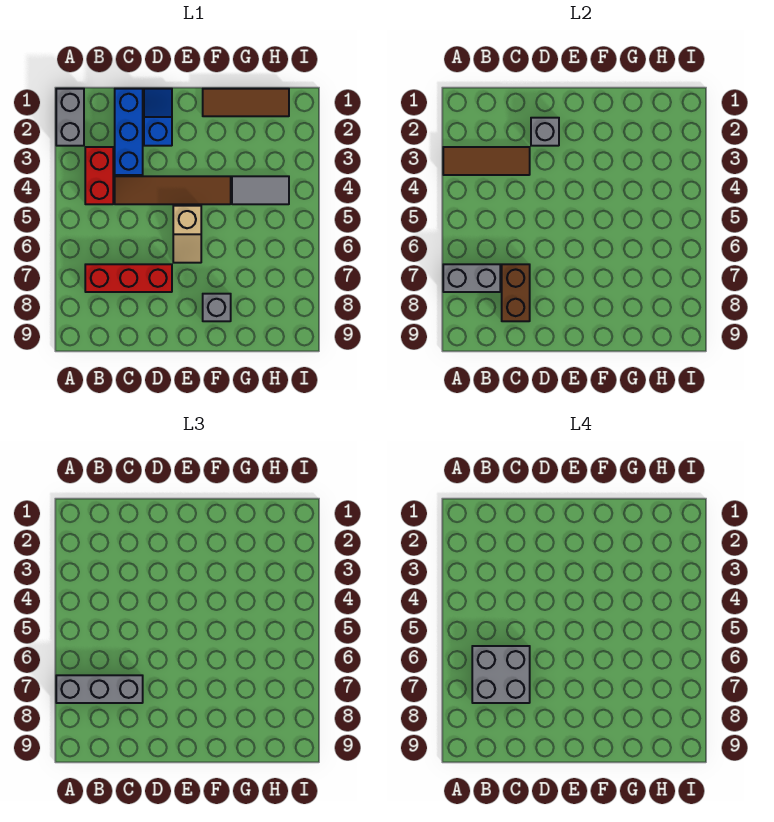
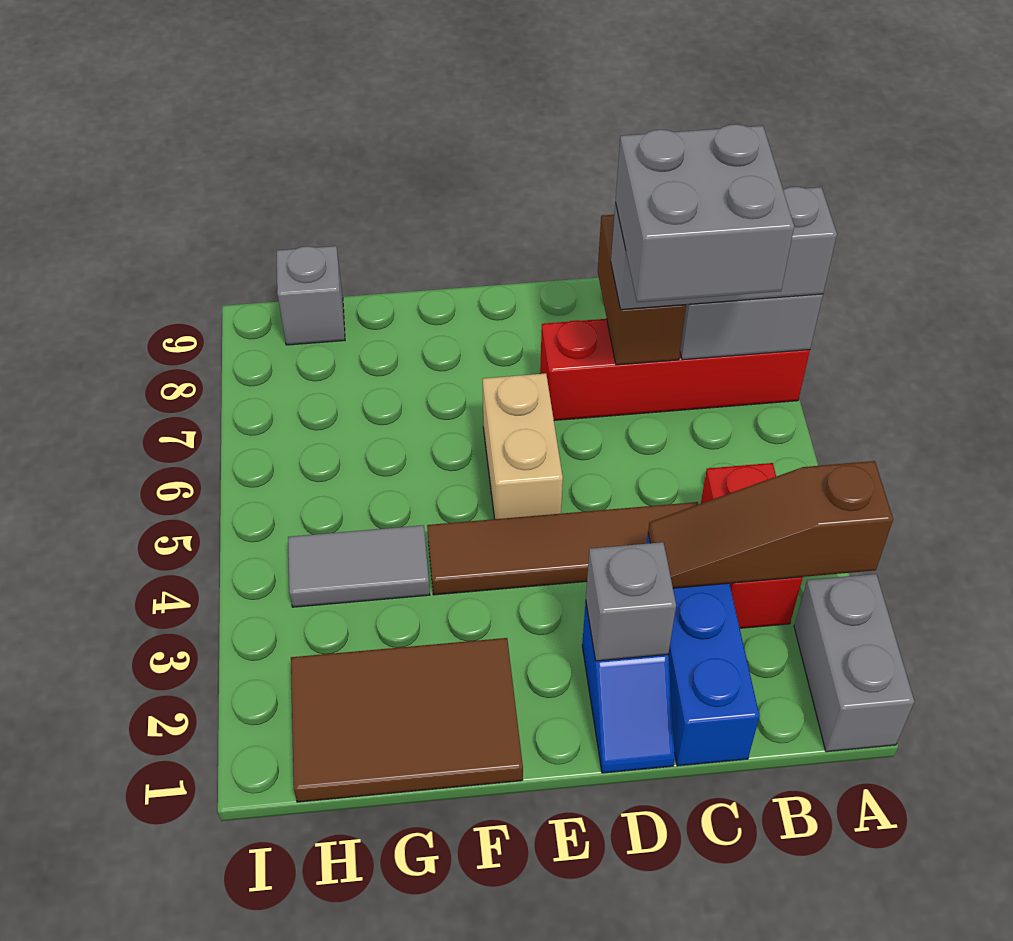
brown tile A3:C3 level 2 -> brown slope A3:C3 level 2 top A
red brick B7:D7 level 1 -> red brick A7:D7 level 1
tan slope E5:E6 level 1 top 5 -> tan brick E5:E6 level 1
brown tile F1:H1 level 1 -> brown tile F1:H2 level 1
grey brick F8 level 1 -> grey brick H9 level 1

